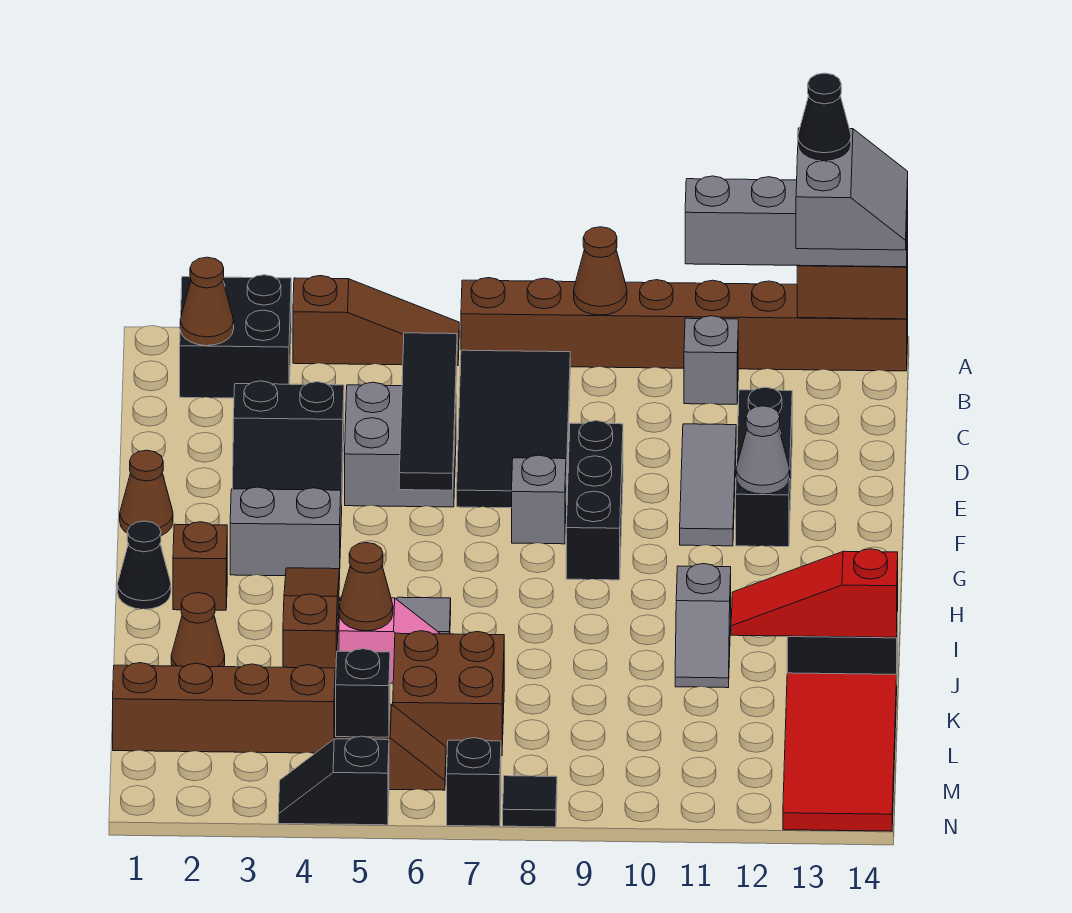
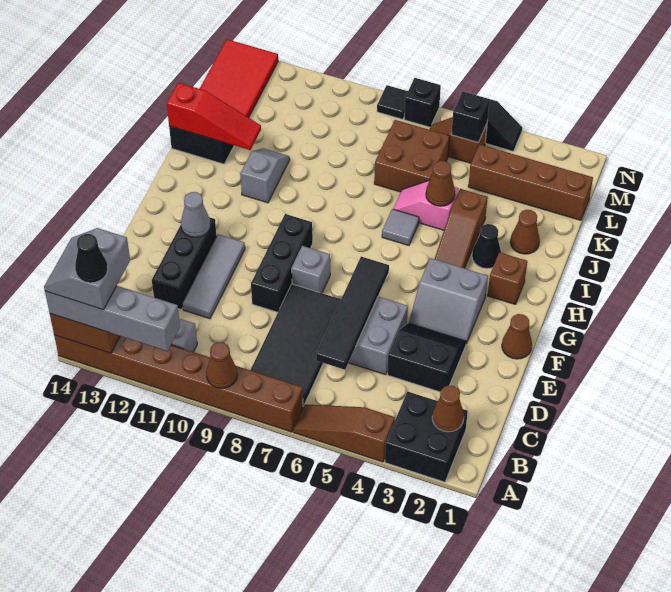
black cone H1 level 1 -> black cone I3 level 1

